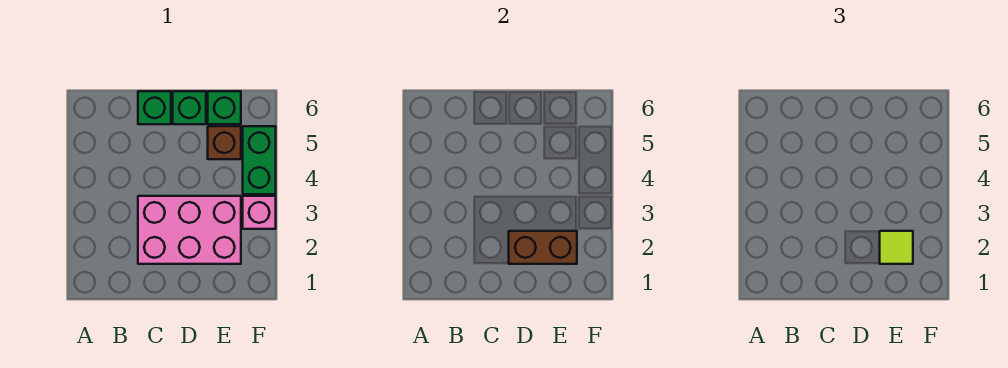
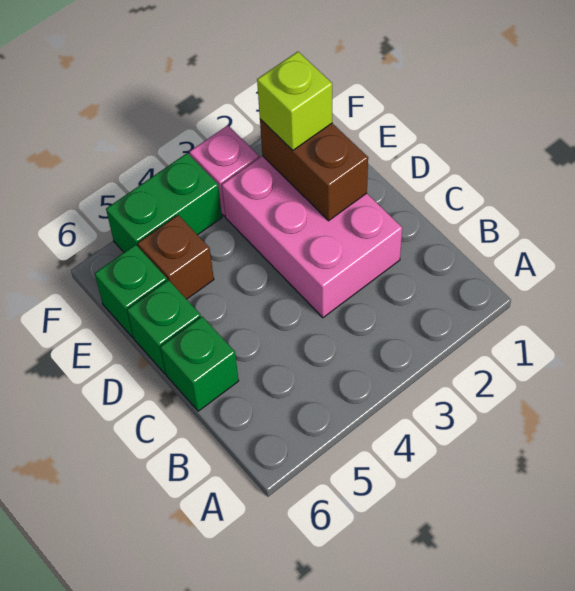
lime tile E2 level 3 -> lime brick E2 level 3

